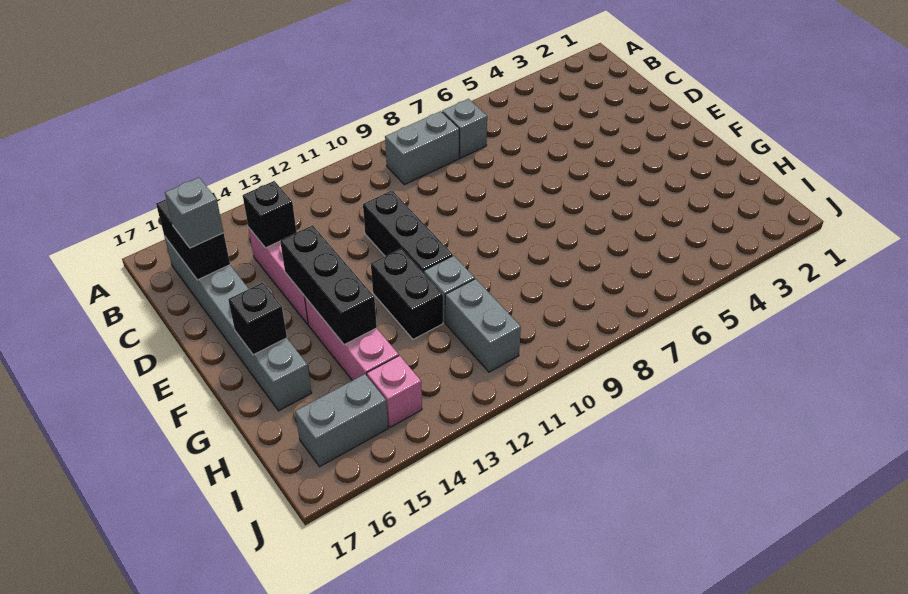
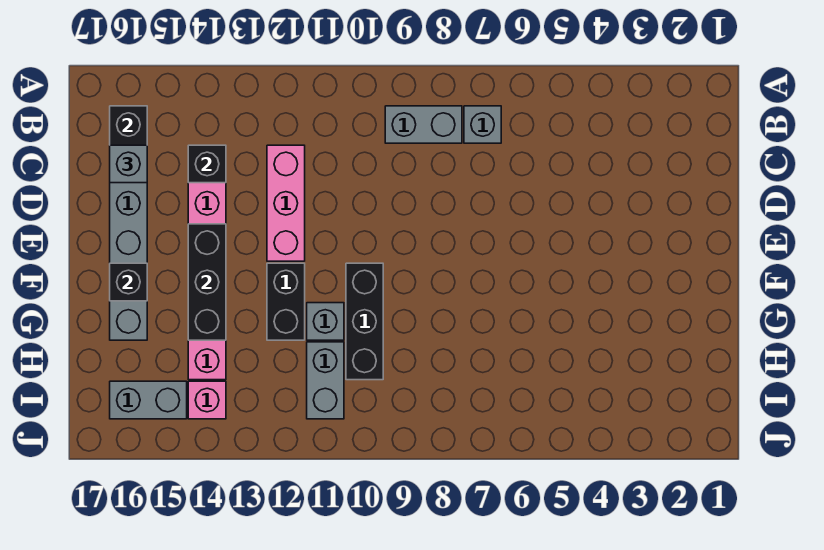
none -> pink brick C12:E12 level 1
black brick D11:F11 level 1 -> black brick F10:H10 level 1

